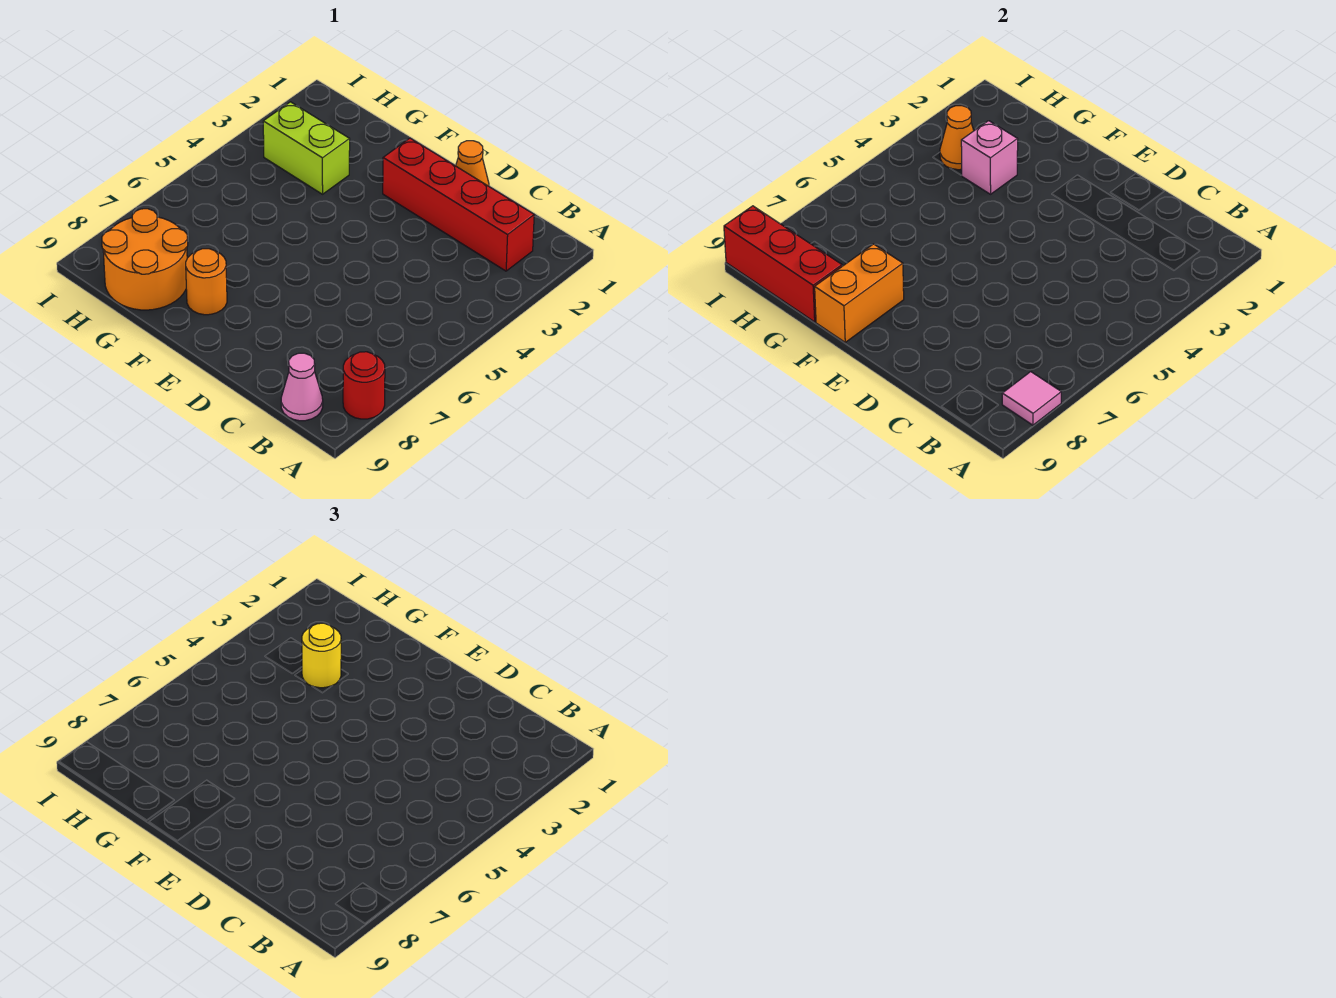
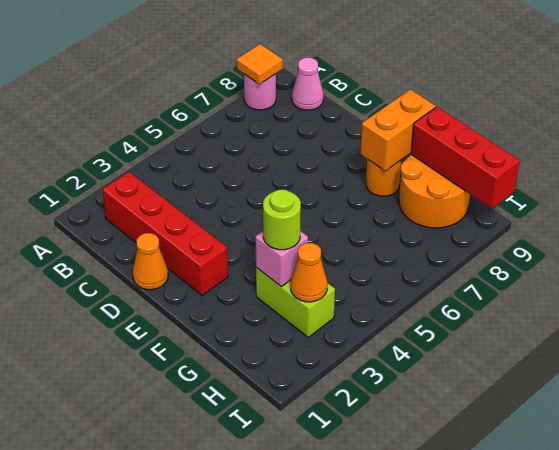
red round brick A8 level 1 -> pink round brick A8 level 1
pink tile A8 level 2 -> orange tile A8 level 2
yellow round brick G3 level 3 -> lime round brick G3 level 3

